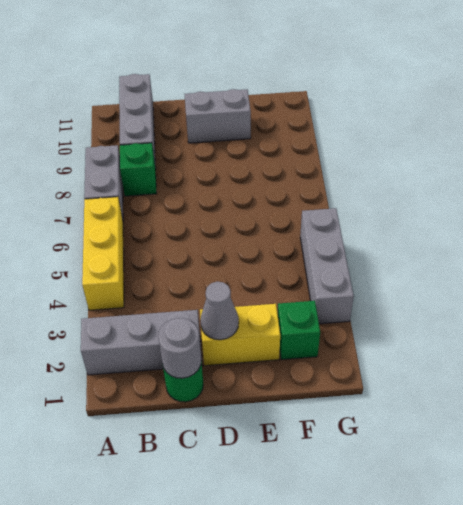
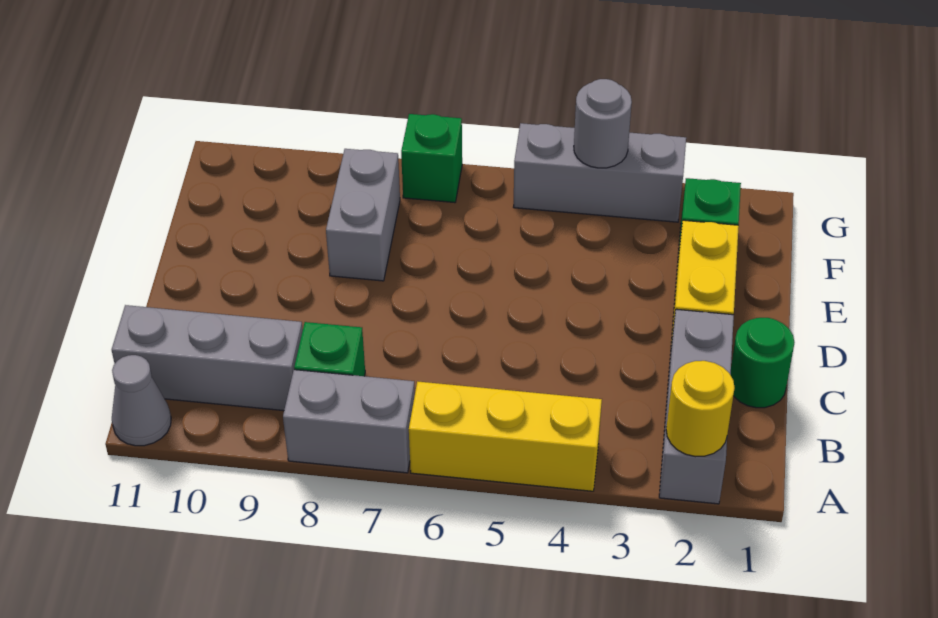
none -> yellow round brick A2 level 2
grey round brick C1 level 2 -> grey round brick G4 level 2
grey cone D2 level 2 -> grey cone A11 level 1
grey brick D10:E10 level 1 -> grey brick E8:F8 level 1
none -> green brick G7 level 1

